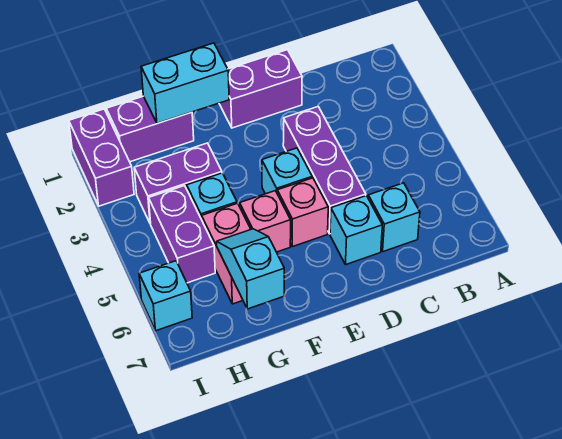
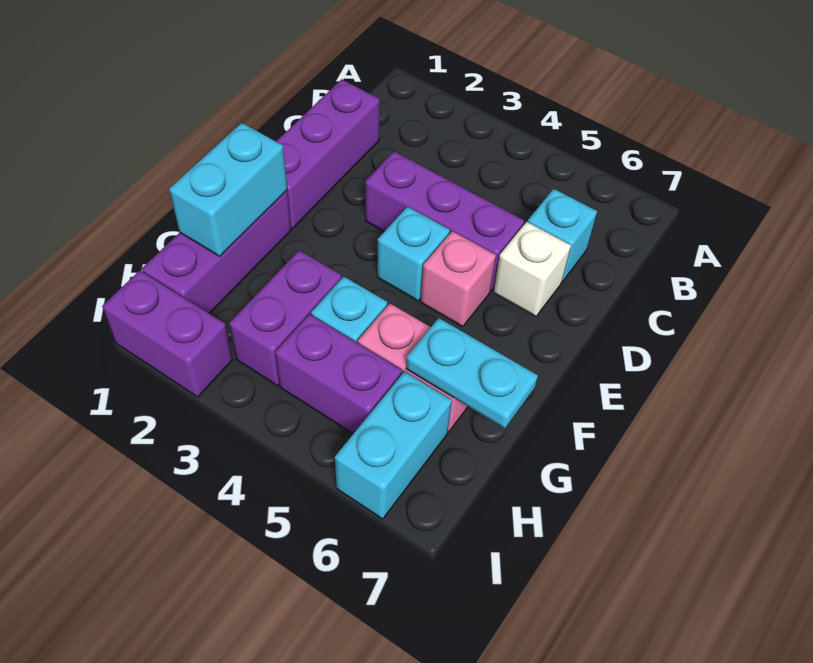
purple brick D1:E1 level 1 -> purple brick C1:E1 level 1
cyan brick D6 level 1 -> white brick D6 level 1
pink brick F5 level 1 -> none
purple brick G1:H1 level 1 -> purple brick F1:H1 level 1
cyan slope G6:G7 level 2 top 7 -> cyan plate G6:G7 level 2
cyan brick I6 level 1 -> cyan brick H6:I6 level 1

